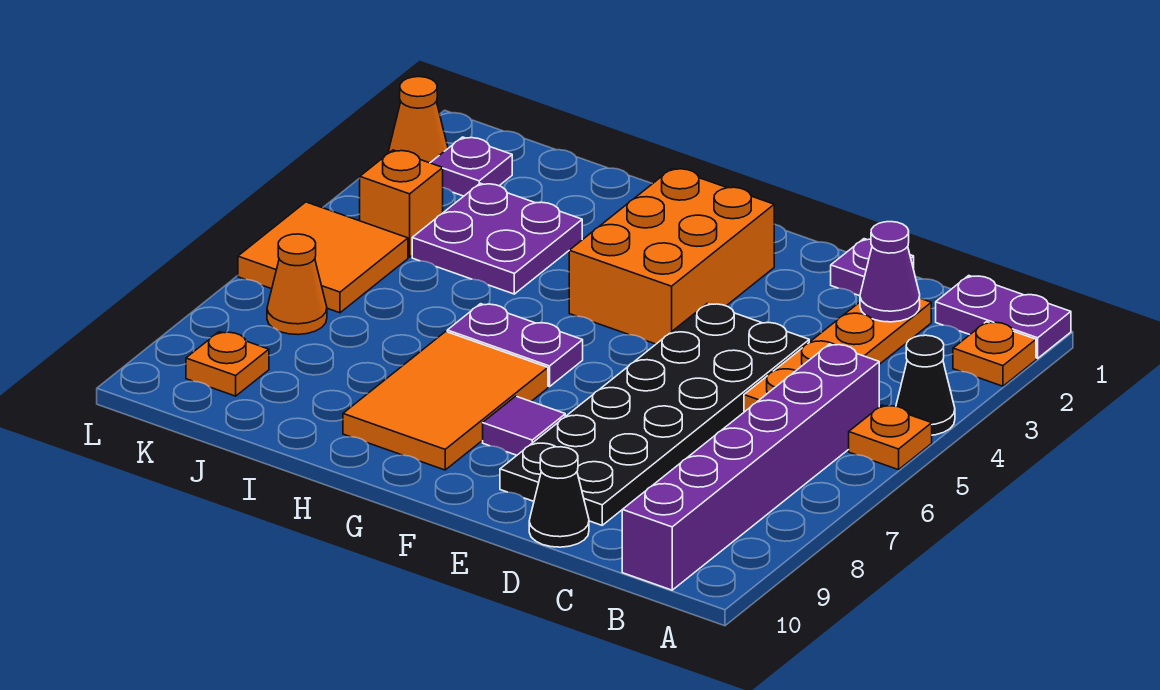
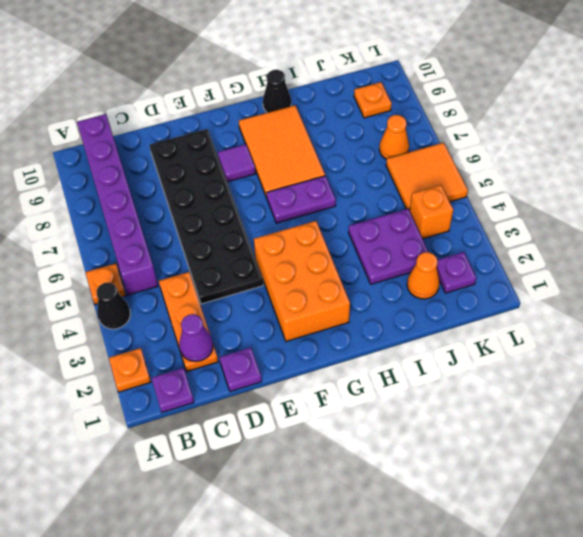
purple plate A1:B1 level 1 -> purple plate B1 level 1
orange plate C2:C5 level 1 -> orange plate C2:C4 level 1
black cone D10 level 1 -> black cone H10 level 1
orange cone L2 level 1 -> orange cone J2 level 1

